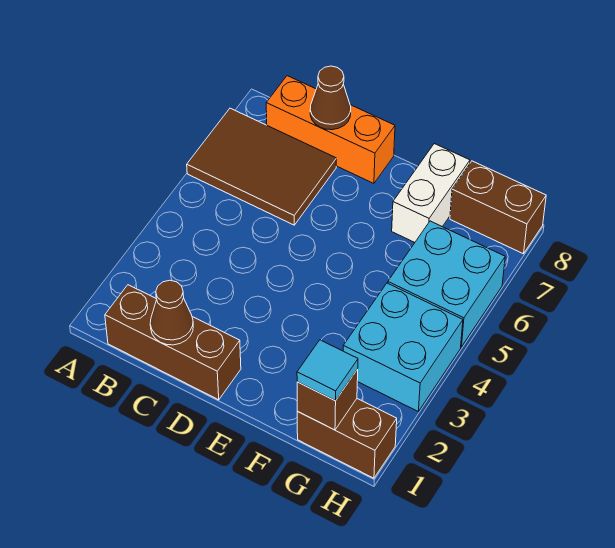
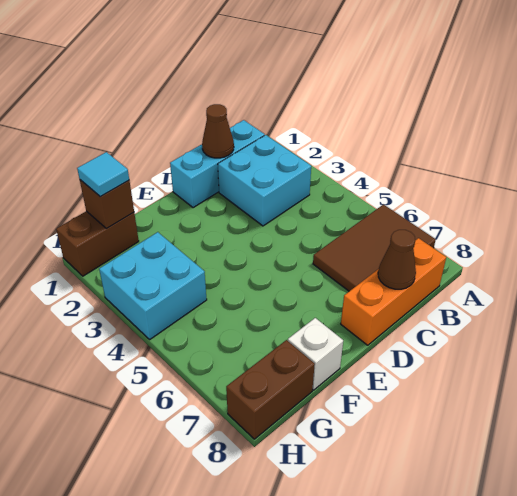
brown brick B1:D1 level 1 -> cyan brick B1:D1 level 1
white brick F7:F8 level 1 -> white brick F8 level 1
cyan brick G5:H6 level 1 -> cyan brick B2:C3 level 1

